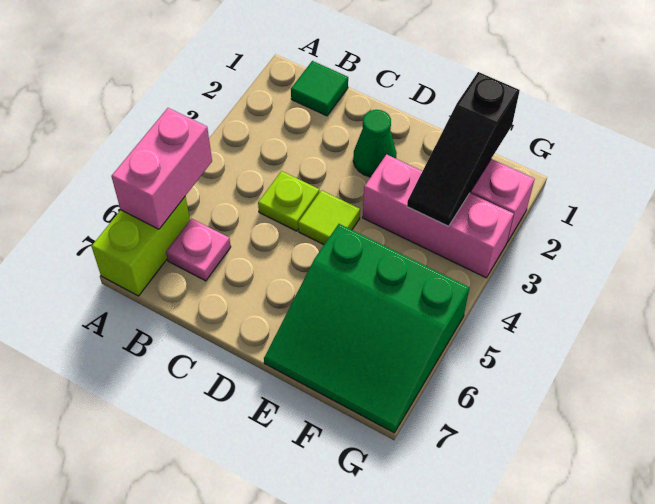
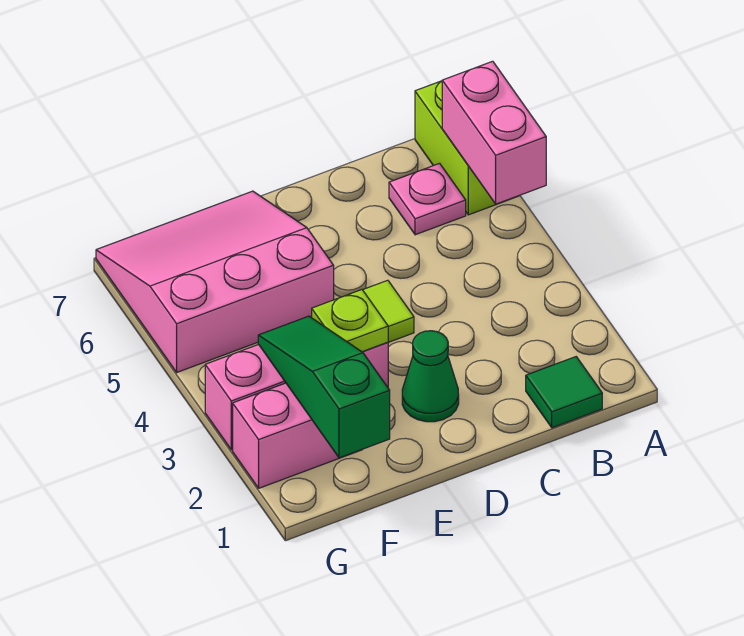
lime plate C4 level 1 -> lime plate E3 level 2
green slope E5:G7 level 1 top 5 -> pink slope E5:G7 level 1 top 5
black slope F1:F3 level 2 top 1 -> green slope F1:F3 level 2 top 1

